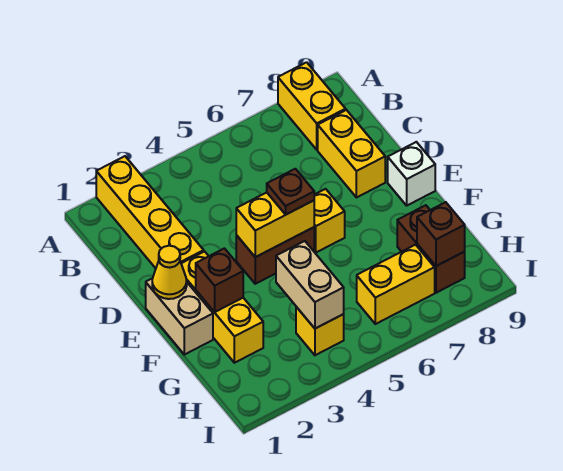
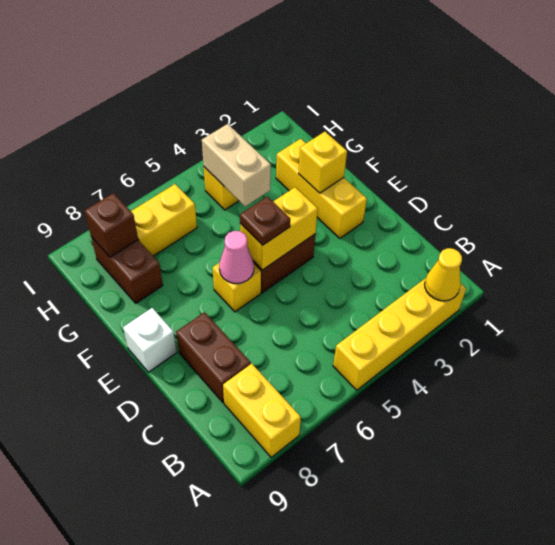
yellow brick A2:D2 level 1 -> yellow brick A2:A5 level 1
yellow brick C8:D8 level 1 -> brown brick C8:D8 level 1
tan brick E1:F1 level 1 -> none
yellow cone E1 level 2 -> yellow cone A2 level 2
none -> pink cone E6 level 2
brown brick F2 level 2 -> yellow brick F2 level 2

